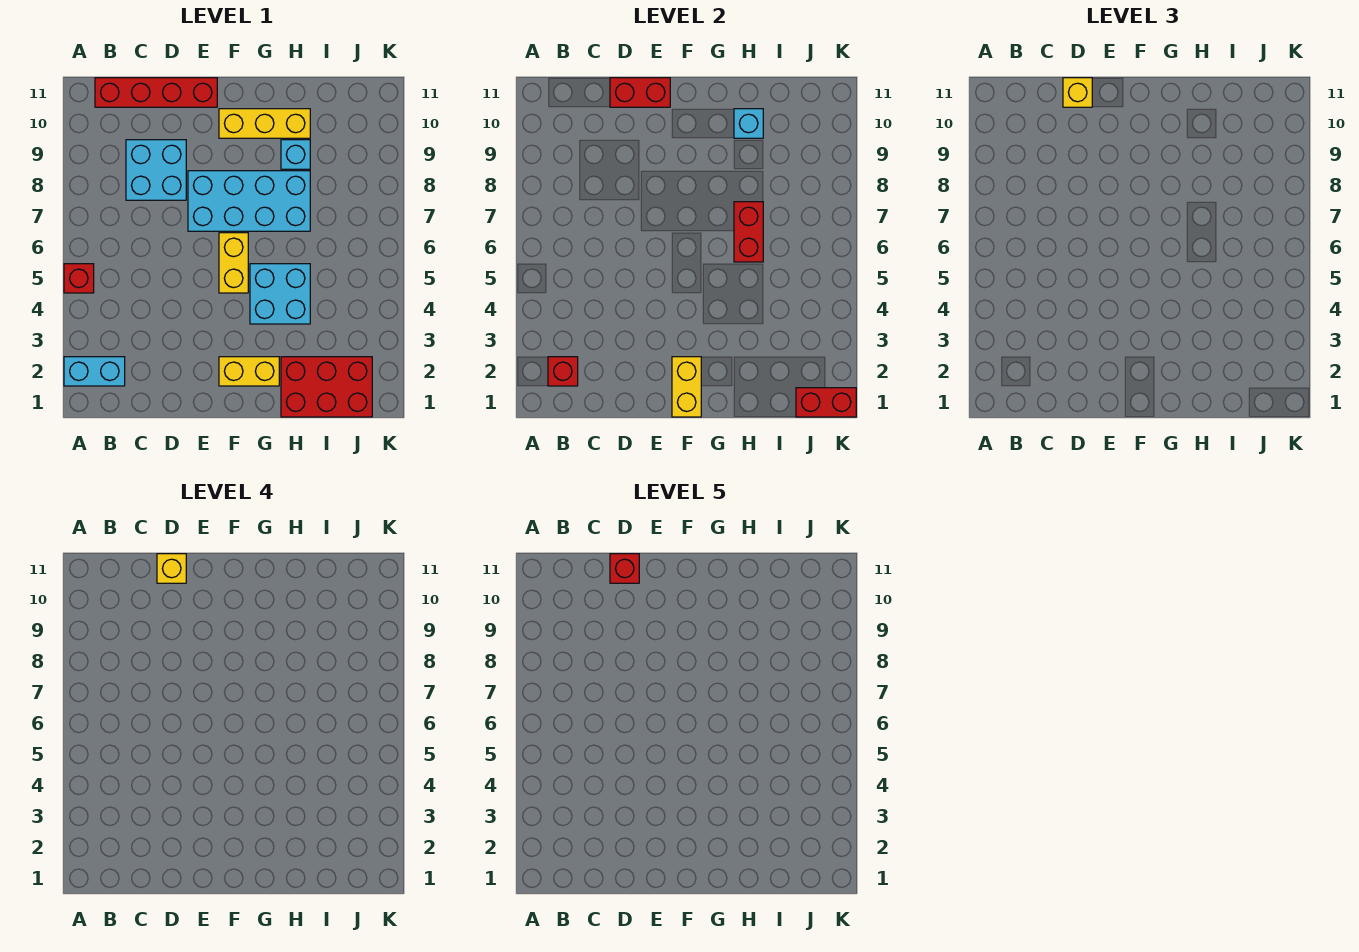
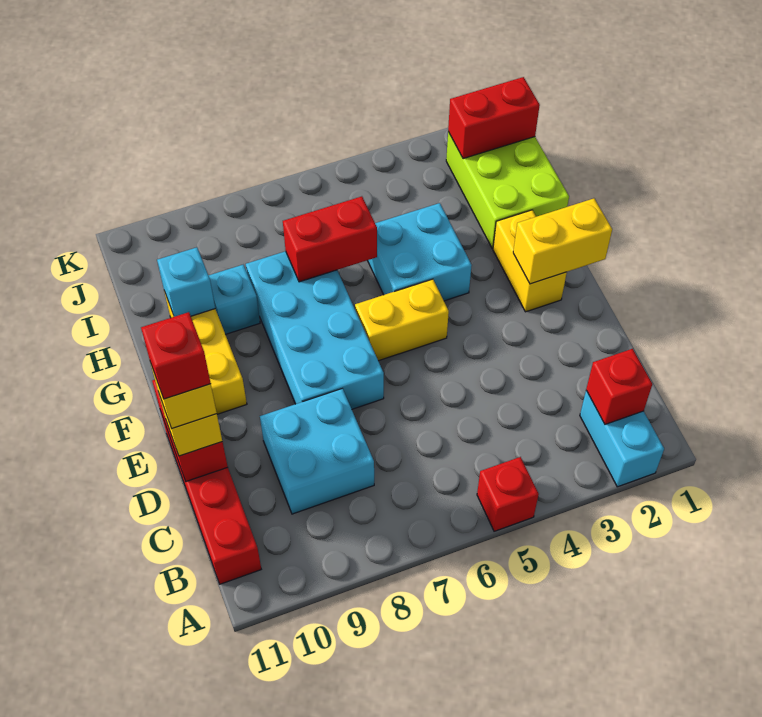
red brick H1:J2 level 1 -> lime brick H1:J2 level 1
red brick J1:K1 level 2 -> red brick J1:J2 level 2

